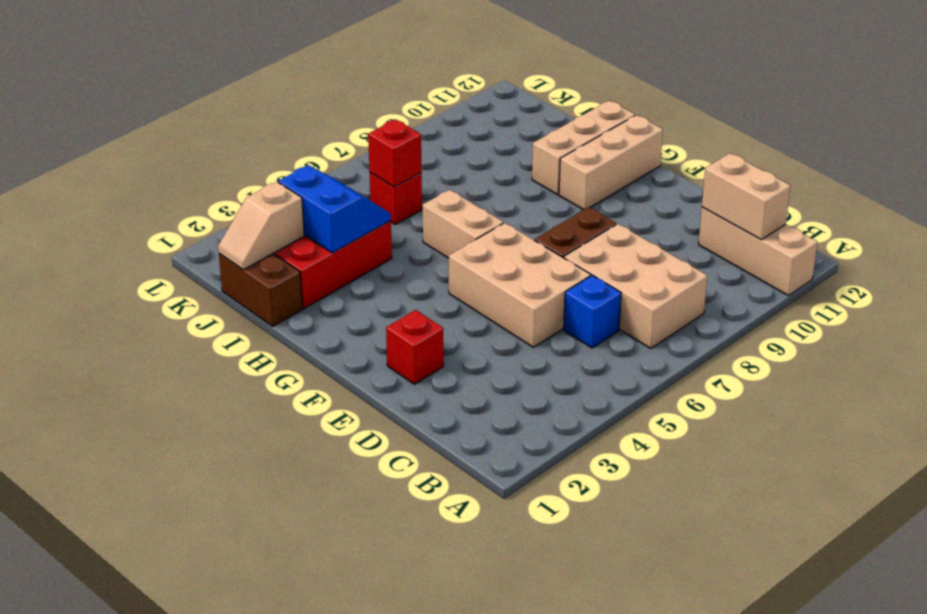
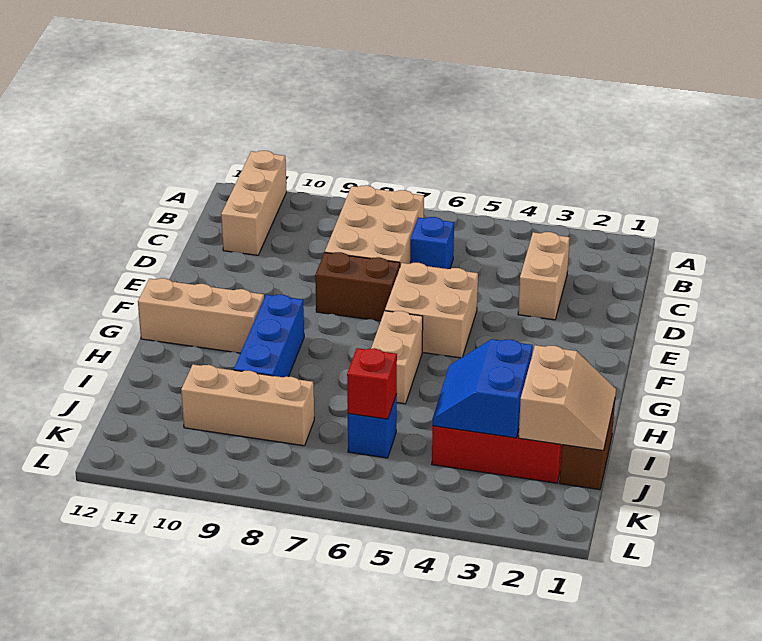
tan brick B11:C11 level 2 -> tan brick C3:D3 level 1
tan brick D5:F6 level 1 -> tan brick E5:F6 level 1
red brick E2 level 1 -> none
none -> blue brick G9:I9 level 1
tan brick H10:H12 level 1 -> tan brick J8:J10 level 1
tan slope J1:J2 level 2 top 2 -> tan slope I1:J2 level 2 top 2
red brick J6 level 1 -> blue brick J6 level 1

